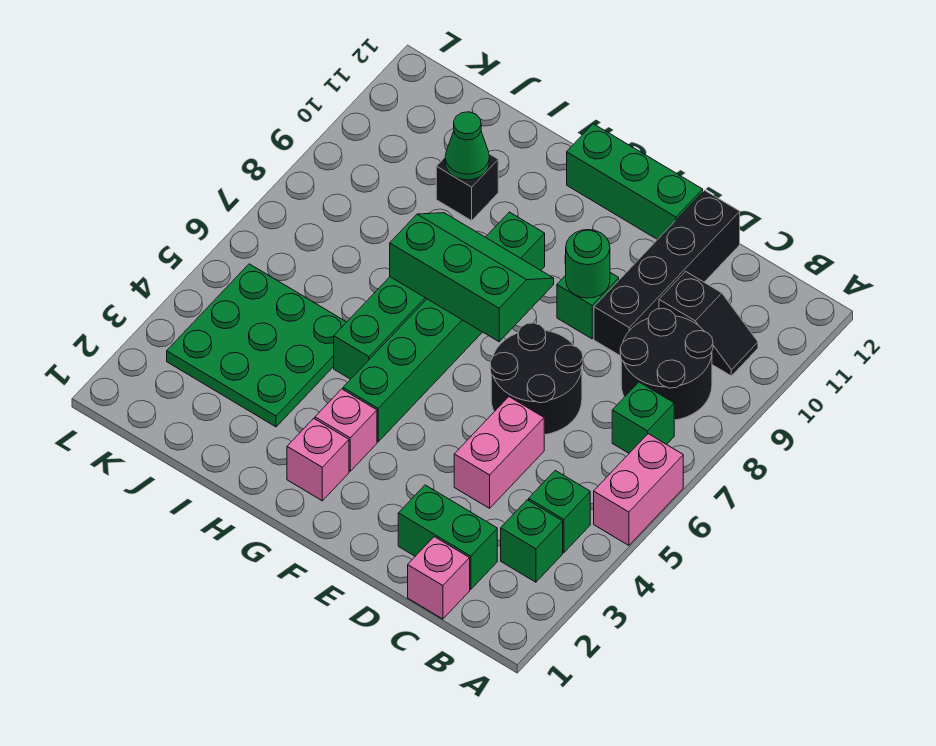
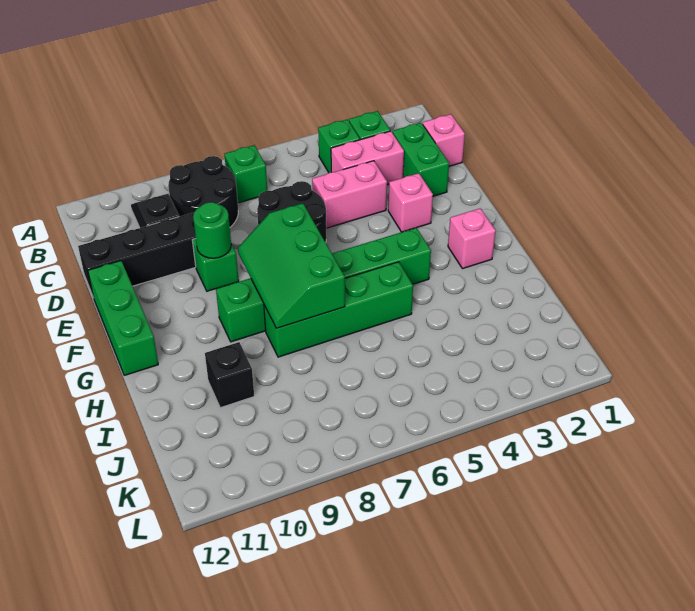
pink brick A5:A6 level 1 -> pink brick C3:C4 level 1
pink brick G3 level 1 -> pink brick E3 level 1
green plate I3:K5 level 1 -> none
green cone I10 level 2 -> none

